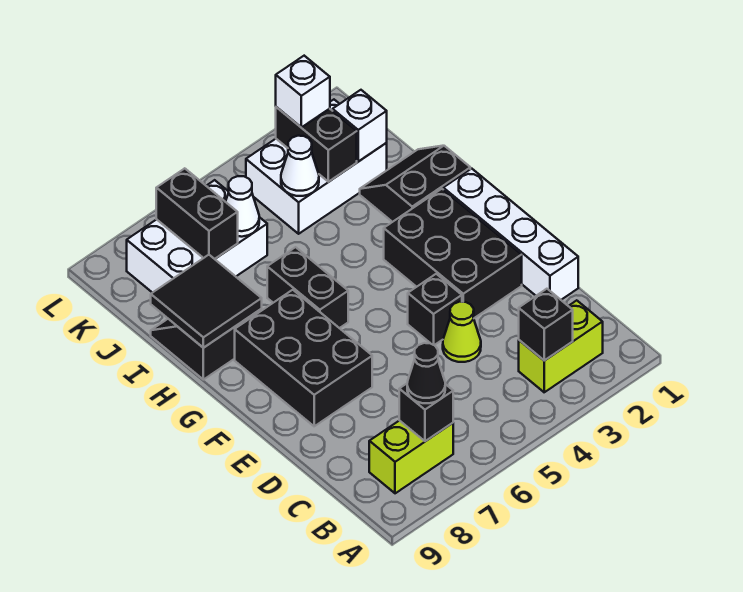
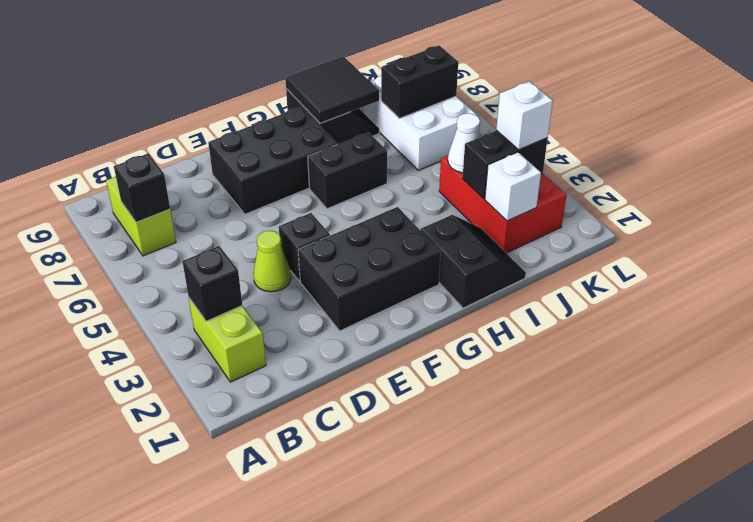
black cone B7 level 3 -> none
white brick D1:G1 level 1 -> none
white brick J2:K4 level 1 -> red brick J2:K4 level 1
white cone J6 level 2 -> none

